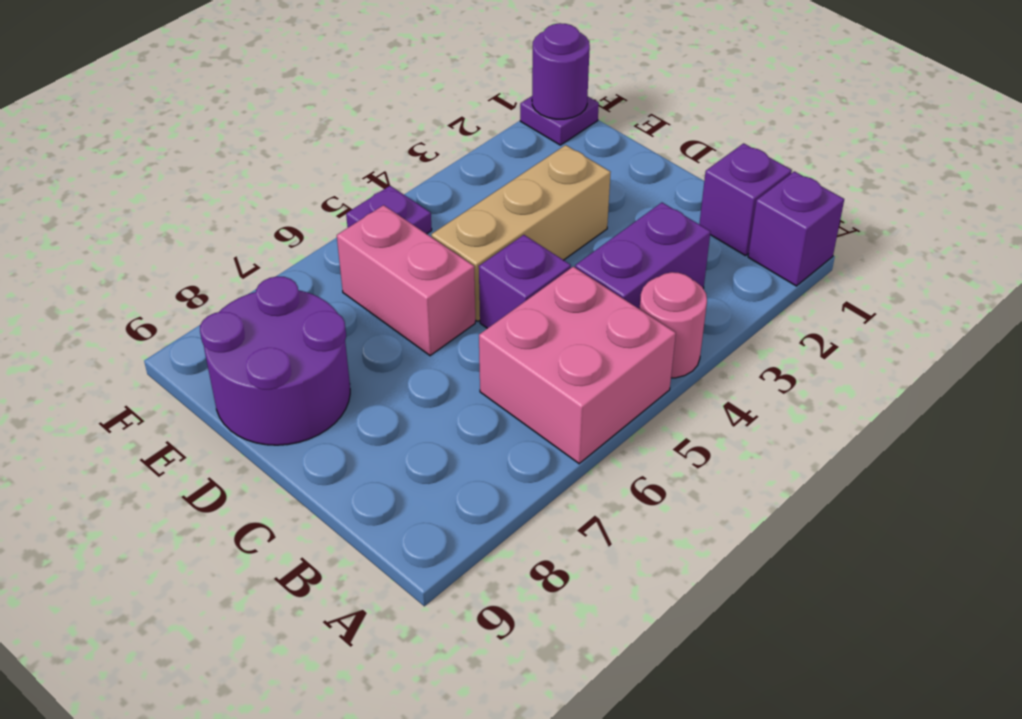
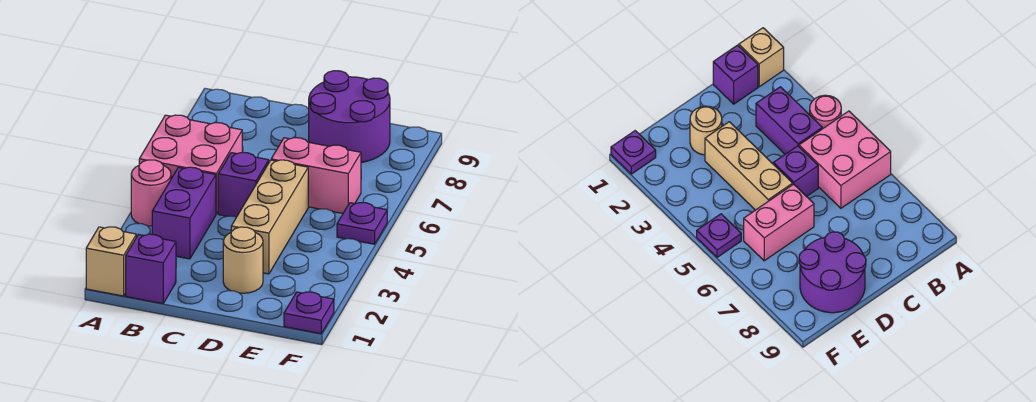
purple brick A1 level 1 -> tan brick A1 level 1
none -> tan round brick D2 level 1
purple round brick F1 level 2 -> none

